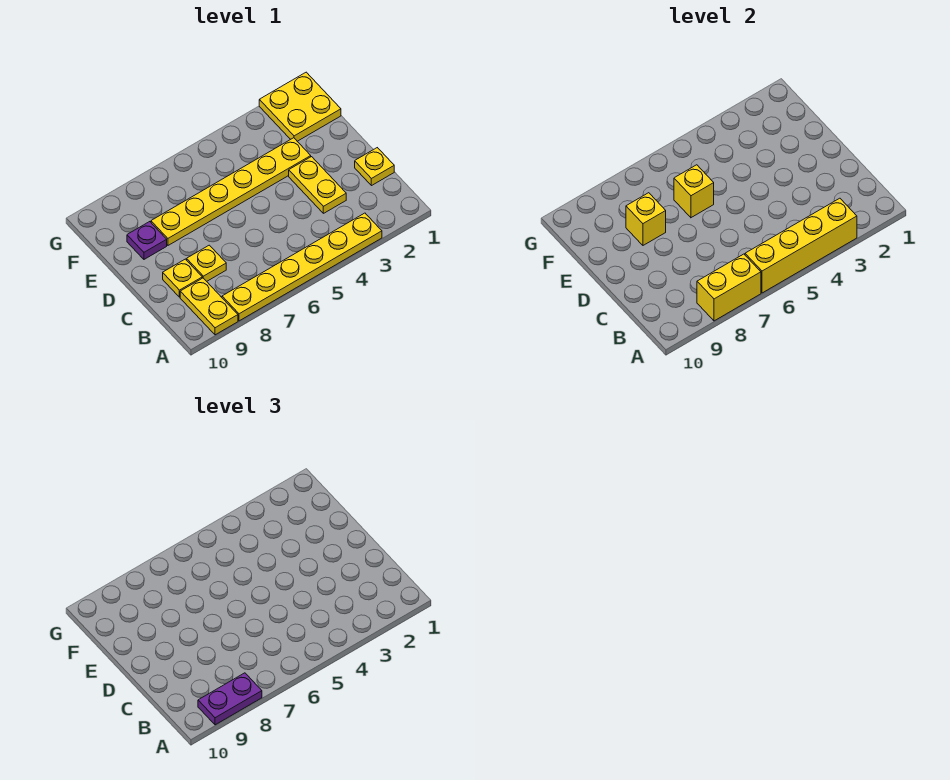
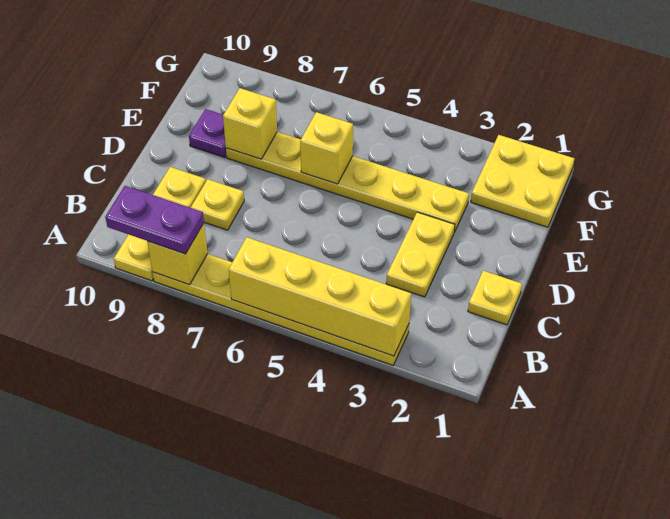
yellow brick A7:A8 level 2 -> yellow brick A8 level 2

